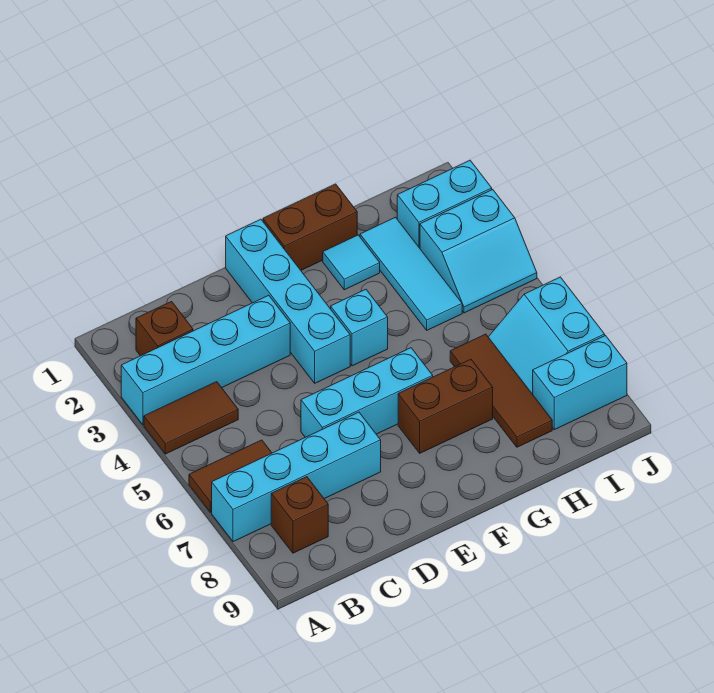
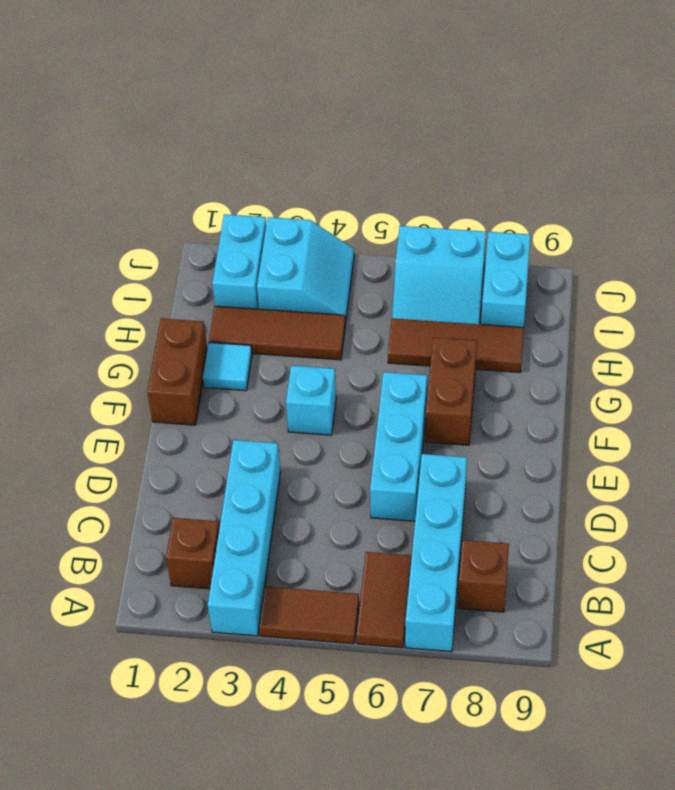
brown tile A4:B4 level 1 -> brown tile A4:A5 level 1
cyan brick E1:E4 level 1 -> none
cyan tile H2:H4 level 1 -> brown tile H2:H4 level 1

